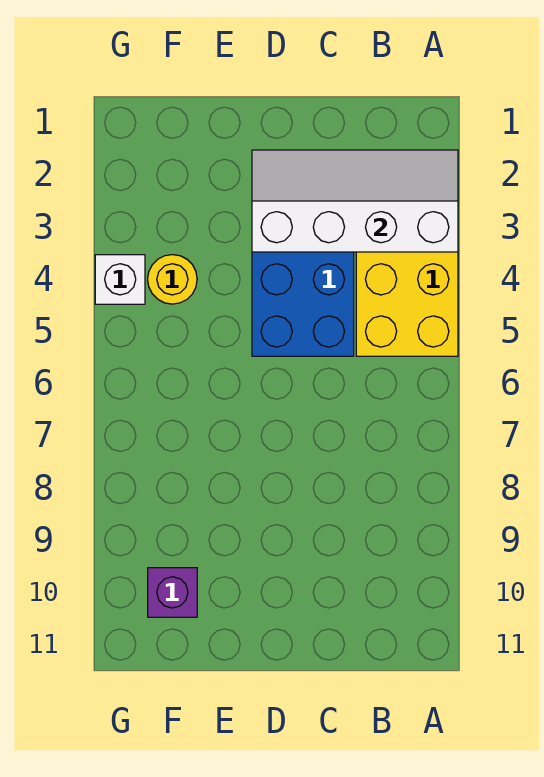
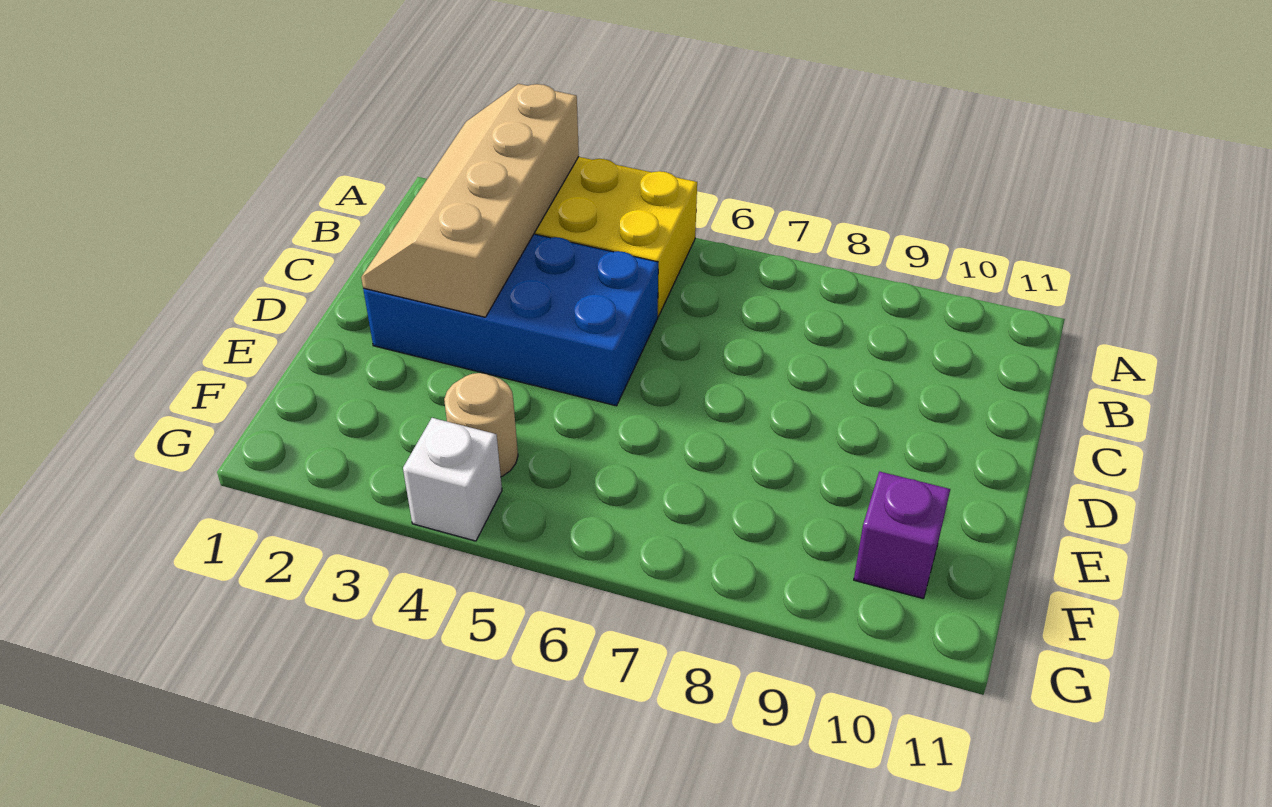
white slope A2:D3 level 2 top 3 -> tan slope A2:D3 level 2 top 3
yellow round brick F4 level 1 -> tan round brick F4 level 1

